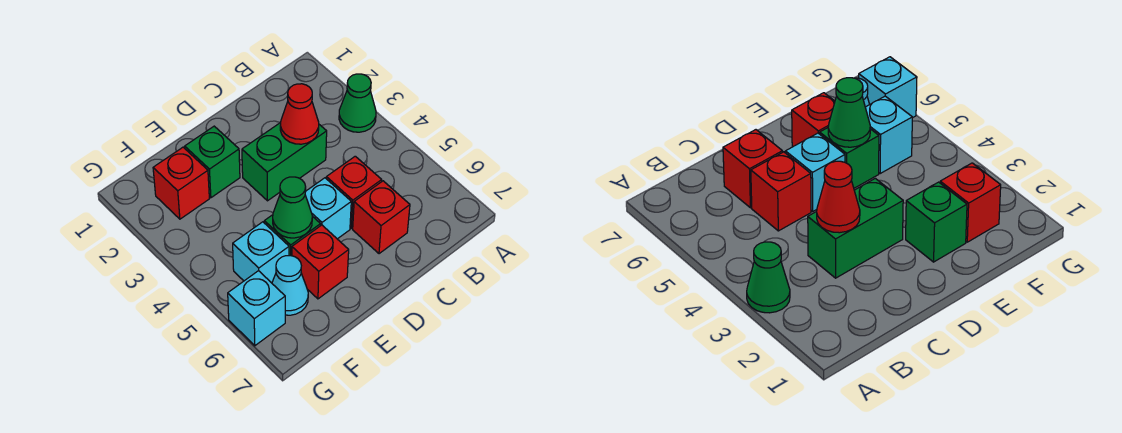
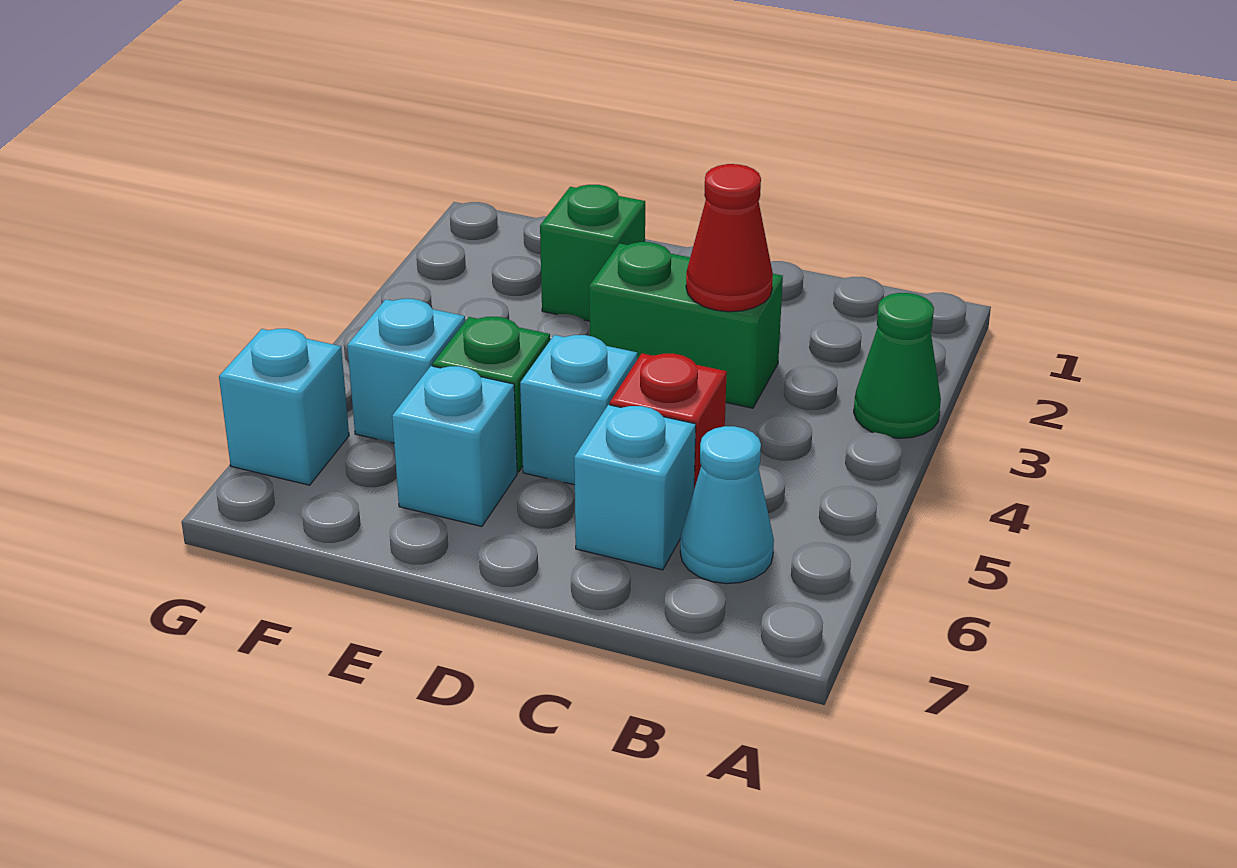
red brick C6 level 1 -> cyan brick C6 level 1
green cone E5 level 2 -> none
red brick E6 level 1 -> cyan brick E6 level 1
red brick F2 level 1 -> none
cyan cone F6 level 1 -> cyan cone B6 level 1

